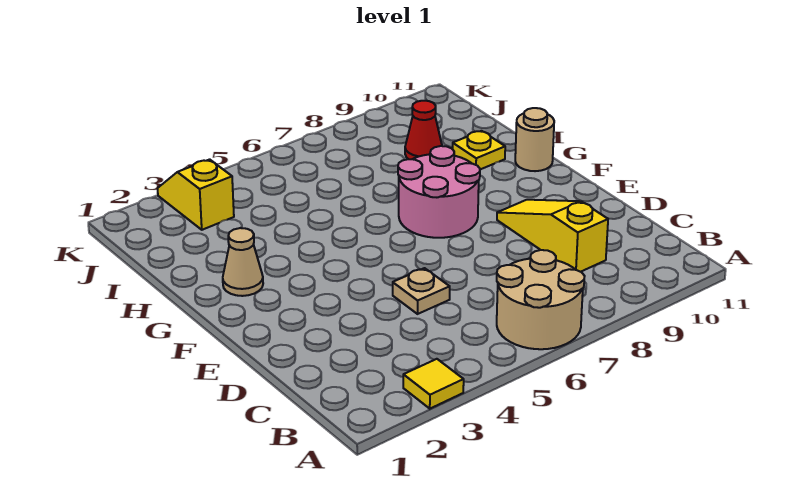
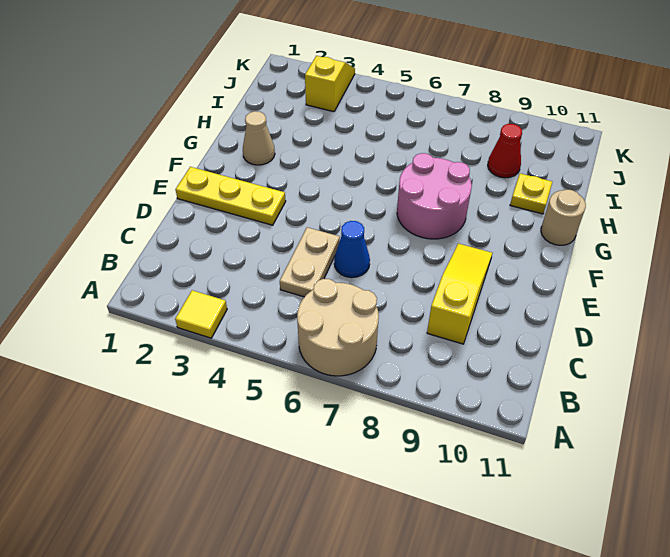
tan plate D5 level 1 -> tan plate C5:D5 level 1
none -> blue cone D6 level 1
none -> yellow plate E1:E3 level 1

